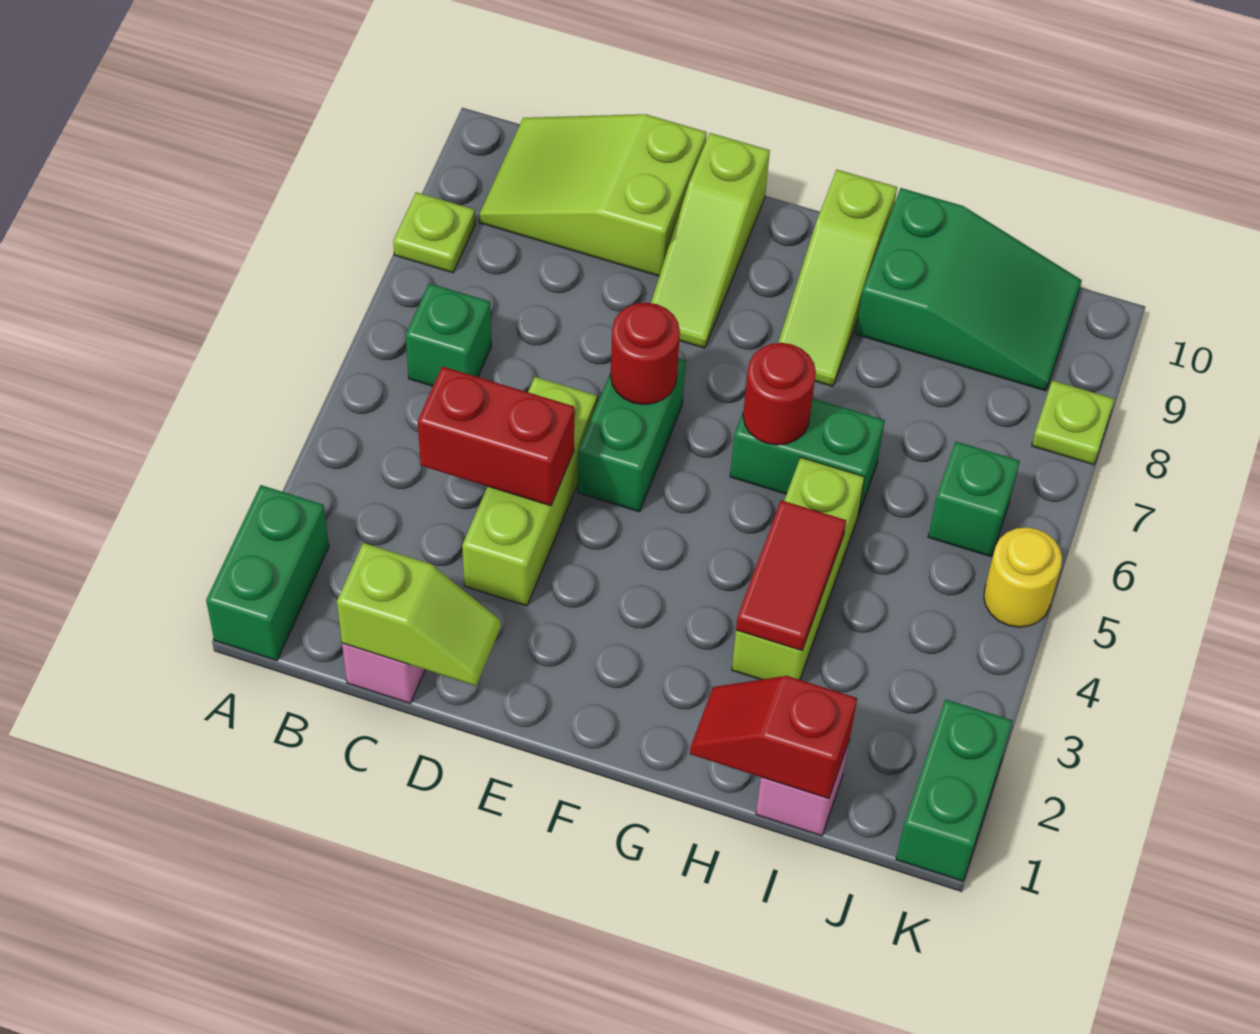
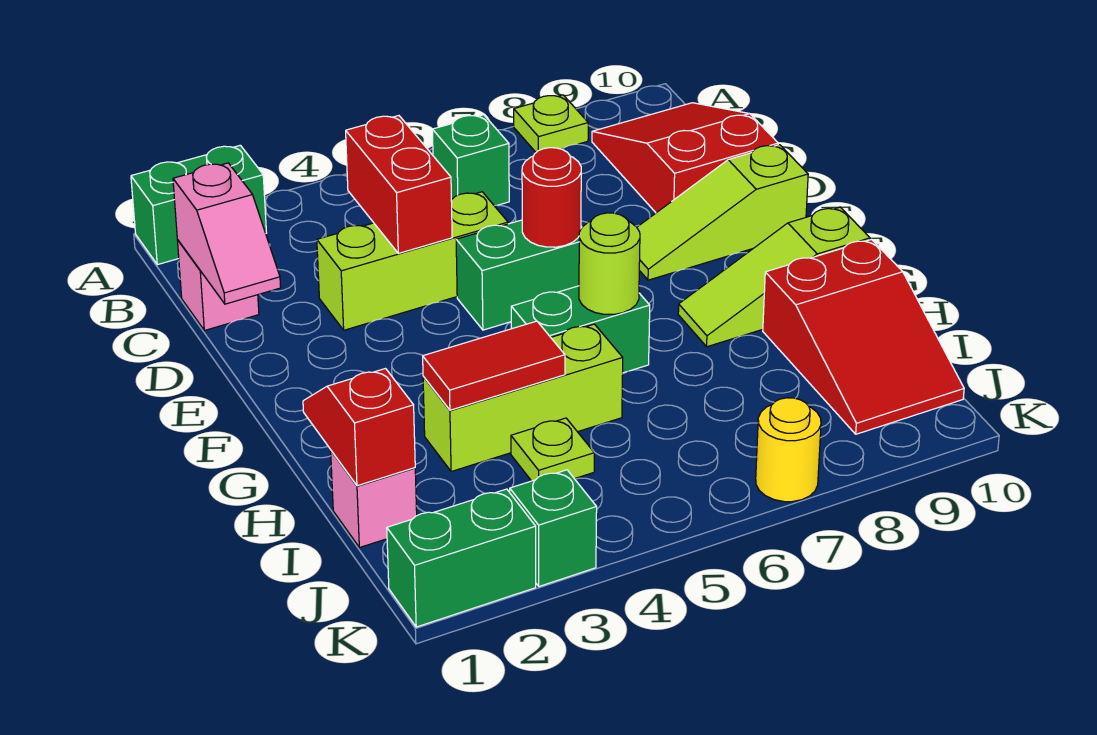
lime slope B9:D10 level 1 top D -> red slope B9:D10 level 1 top D
lime slope C1:D1 level 2 top C -> pink slope C1:D1 level 2 top C
green brick G6:H6 level 1 -> green brick G5:G6 level 1
red round brick G6 level 2 -> lime round brick G6 level 2
green slope H9:J10 level 1 top H -> red slope H9:J10 level 1 top H
green brick J6 level 1 -> green brick K3 level 1
yellow round brick K5 level 1 -> yellow round brick K7 level 1
lime plate K8 level 1 -> lime plate I4 level 1

